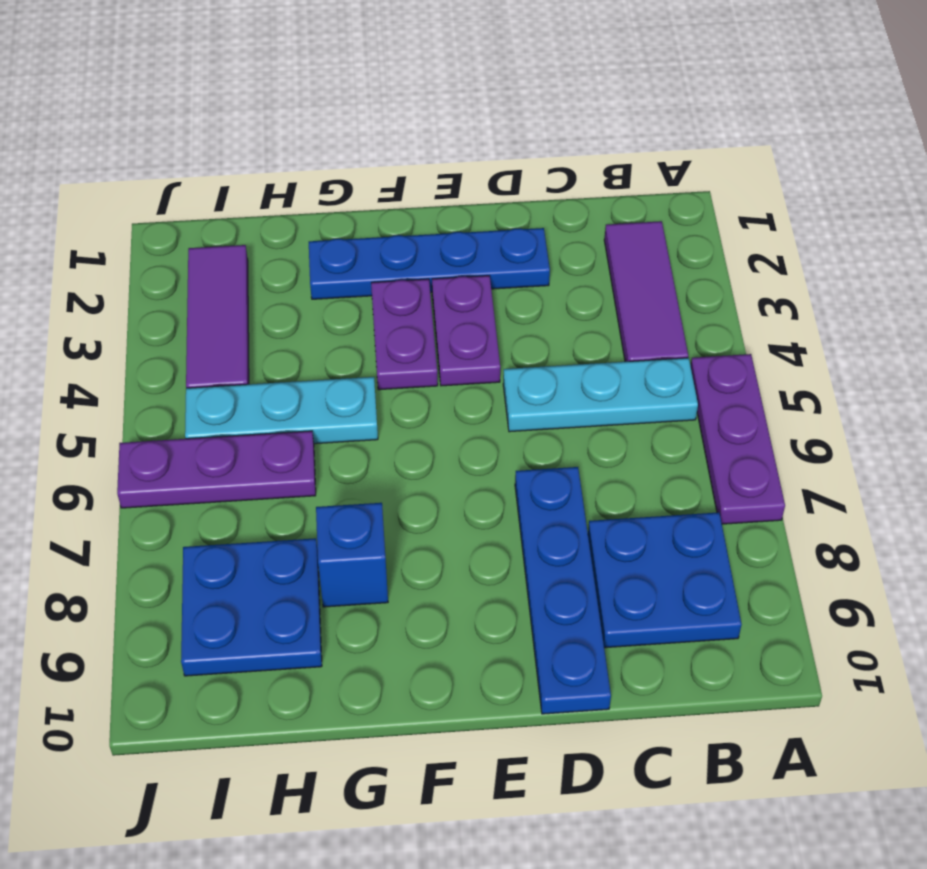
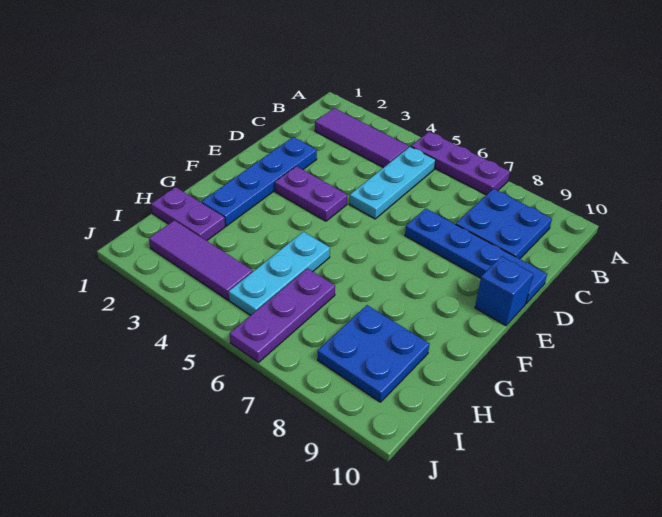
purple plate F3:F4 level 1 -> purple plate H1:H2 level 1
blue brick G8 level 1 -> blue brick E10 level 1

